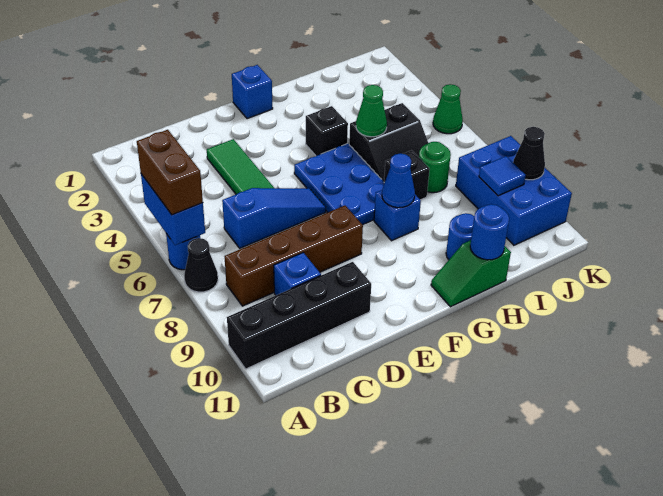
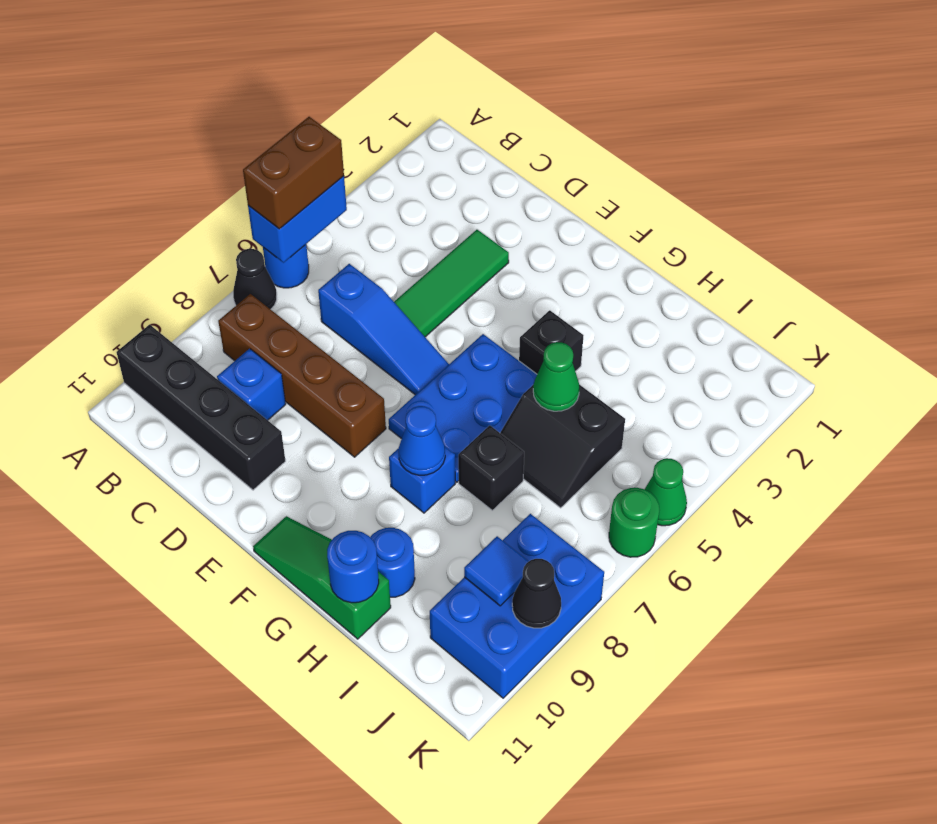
blue brick F1 level 1 -> none
green slope G11:H11 level 1 top H -> green slope F11:H11 level 1 top H
green round brick I7 level 1 -> green round brick K6 level 1

